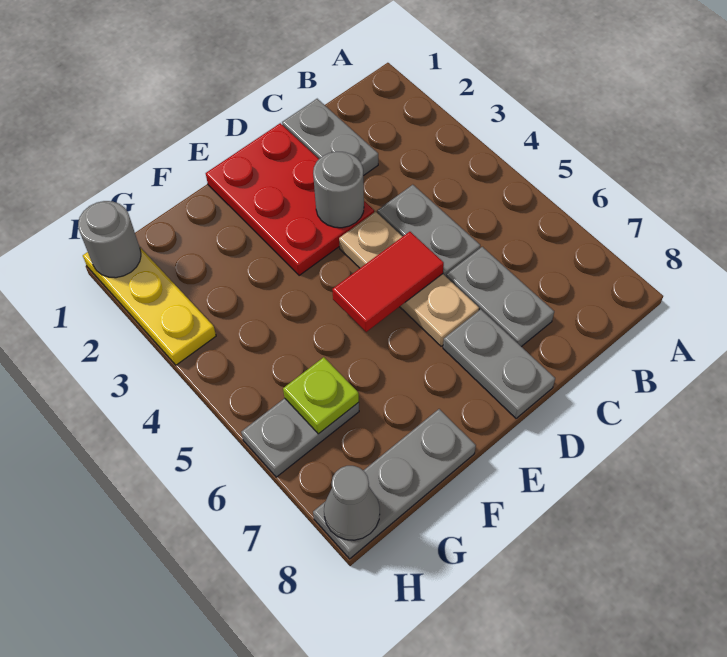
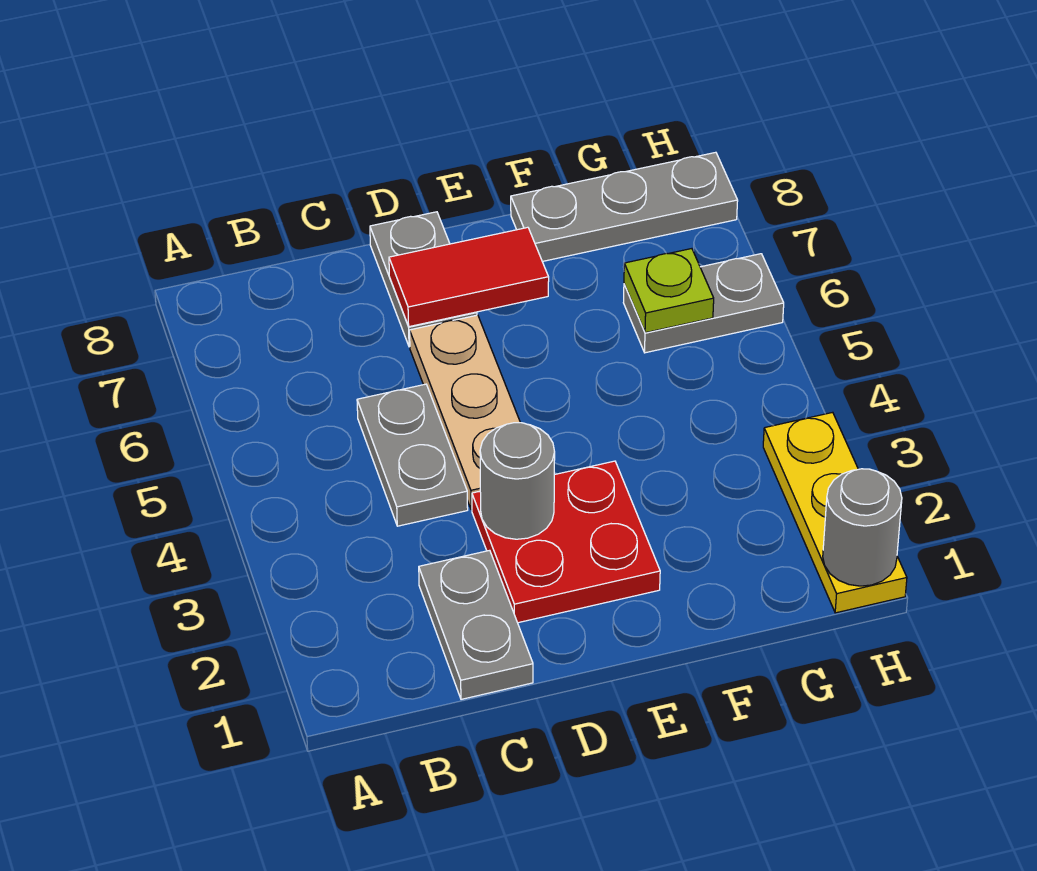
grey plate C6:C7 level 1 -> none
red plate D1:E3 level 1 -> red plate D2:E3 level 1
red tile D5:E5 level 2 -> red tile D7:E7 level 2
grey cone H8 level 2 -> none

